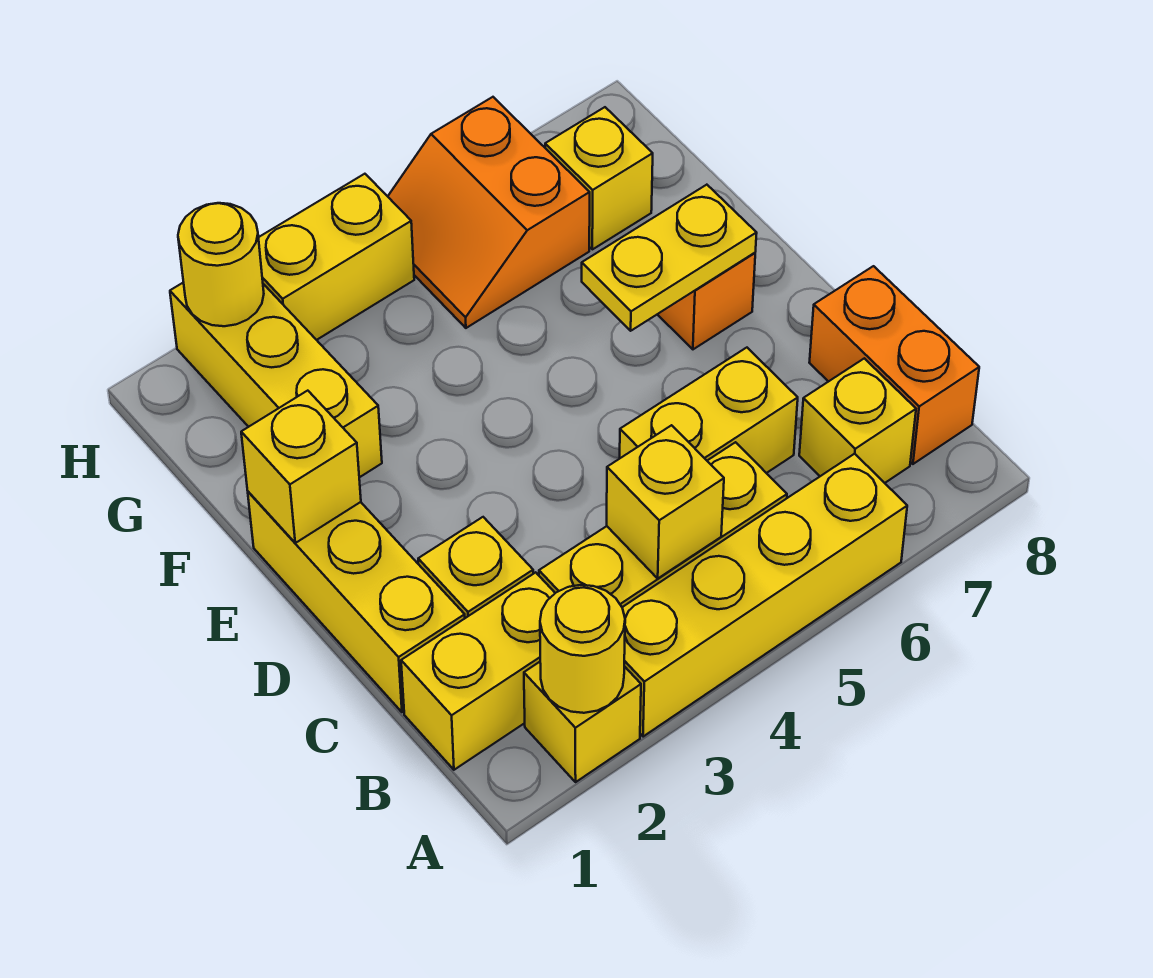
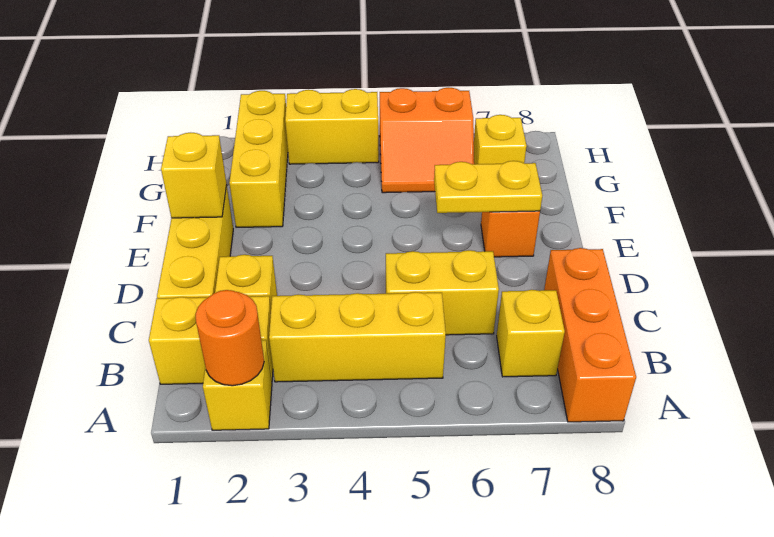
yellow round brick A2 level 2 -> orange round brick A2 level 2
yellow brick A3:A6 level 1 -> none
yellow brick B4 level 2 -> none
orange brick B8:C8 level 1 -> orange brick A8:C8 level 1
orange slope G5:H6 level 1 top 6 -> orange slope G5:H6 level 1 top H
yellow round brick H2 level 2 -> none

